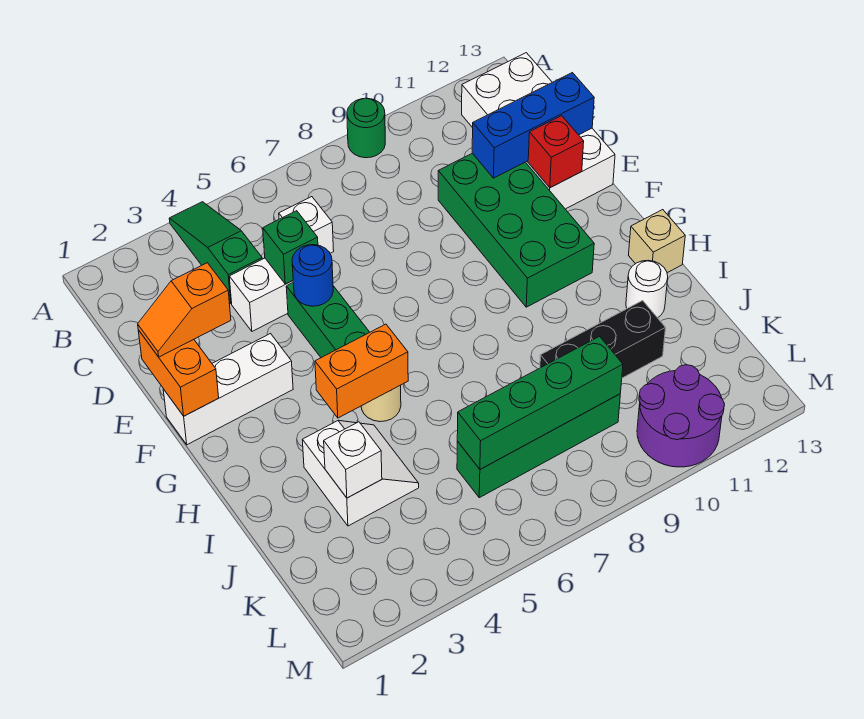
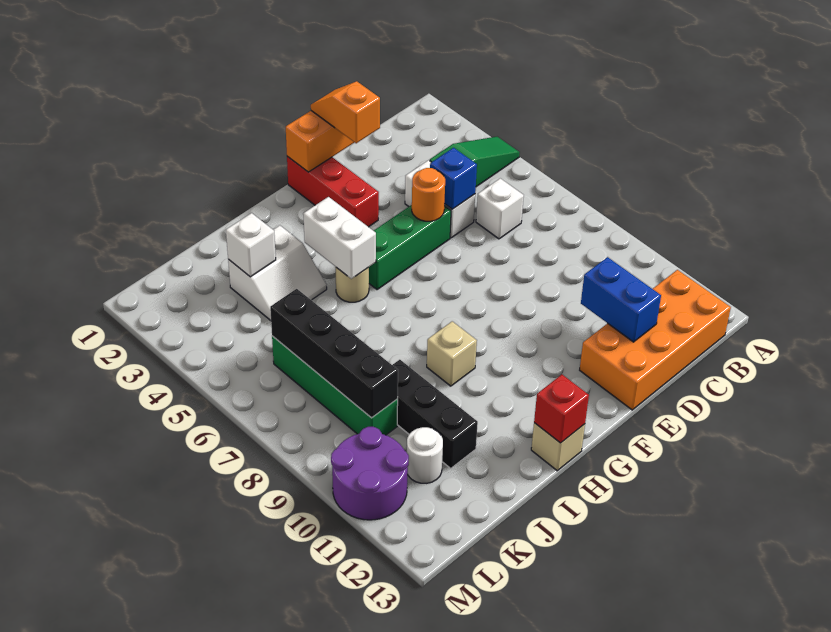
green round brick A9 level 1 -> none
white brick B12:E13 level 1 -> orange brick B12:E13 level 1
green brick D5 level 2 -> blue brick D5 level 2
green brick D10:G11 level 1 -> none
blue brick D11:D13 level 2 -> blue brick D11:D12 level 2
blue round brick E5 level 2 -> orange round brick E5 level 2
red brick E12 level 2 -> red brick H13 level 2
white brick F1:F3 level 1 -> red brick F1:F3 level 1
orange brick H4:H5 level 2 -> white brick H4:H5 level 2
none -> tan brick H9 level 1
white round brick I12 level 1 -> white round brick K11 level 1
green brick K6:K9 level 2 -> black brick K6:K9 level 2

